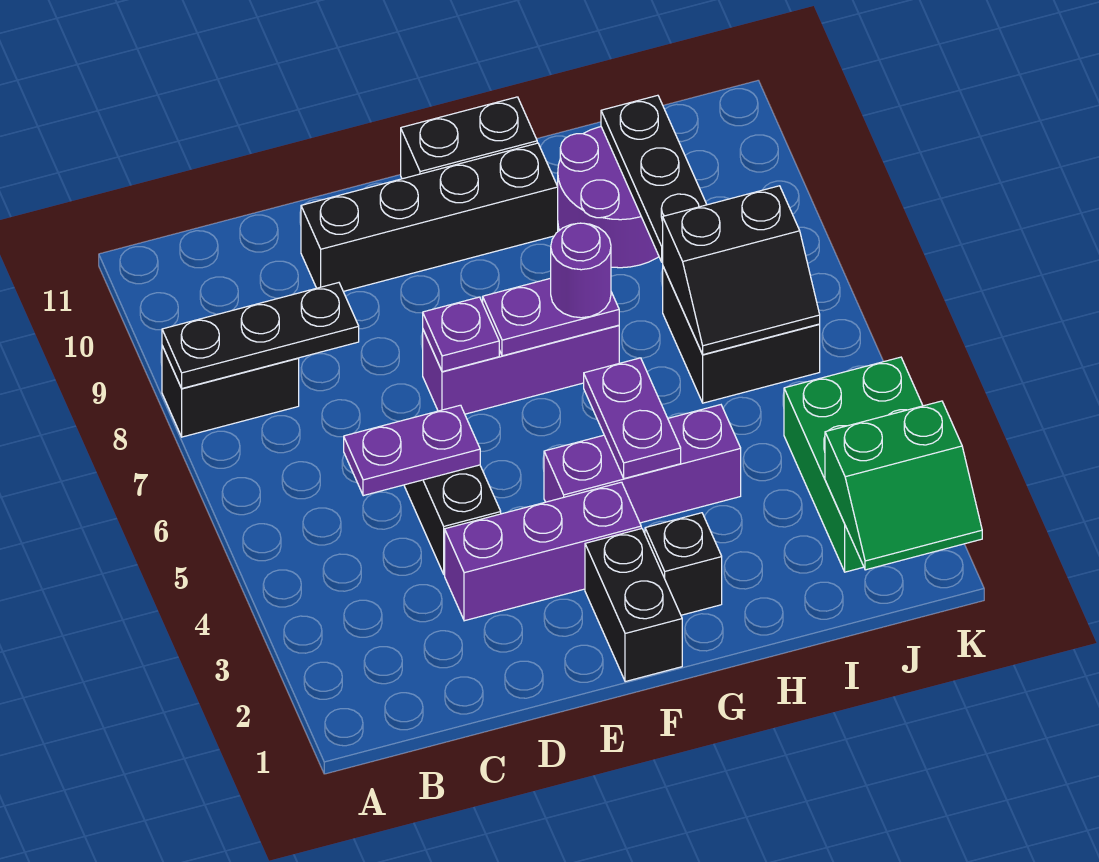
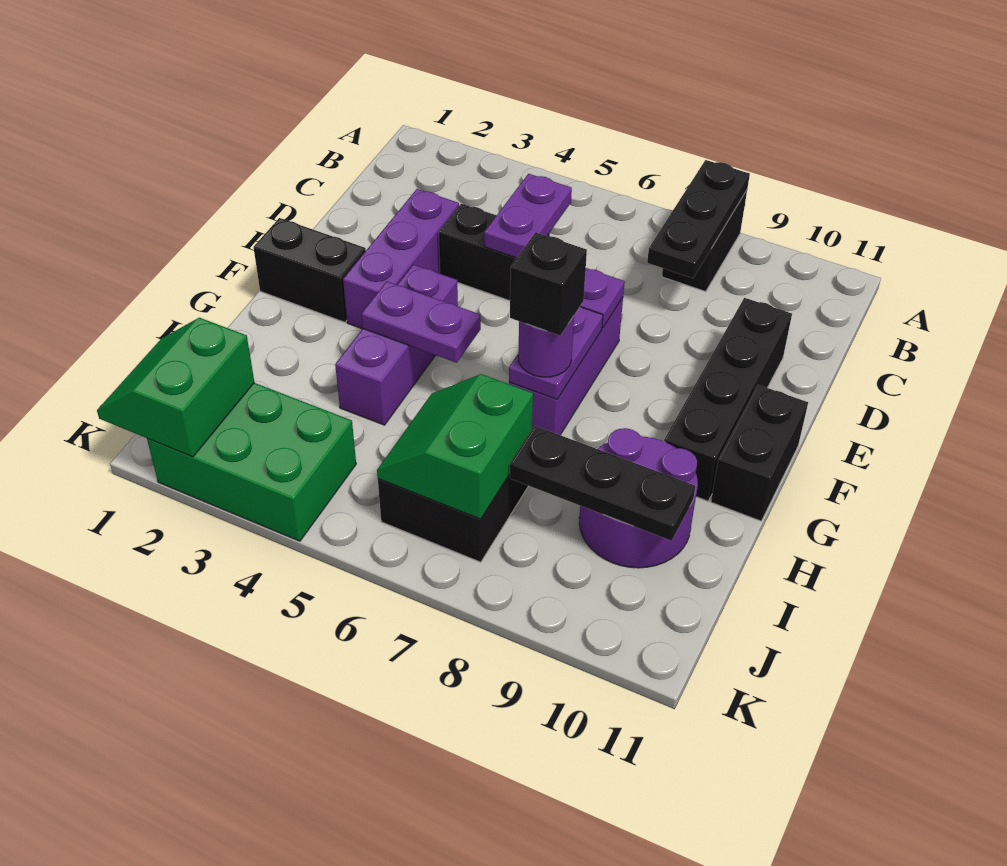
black brick G2 level 1 -> black brick G7 level 4
black slope I6:J7 level 2 top 7 -> green slope I6:J7 level 2 top 7

